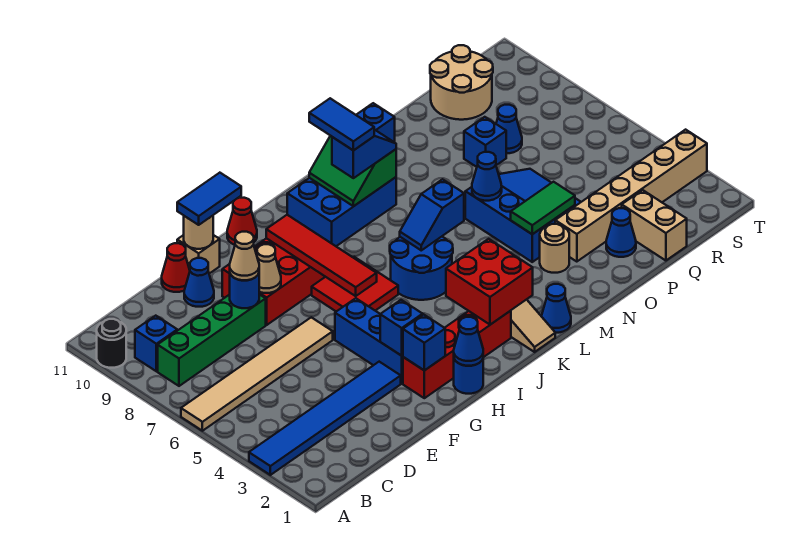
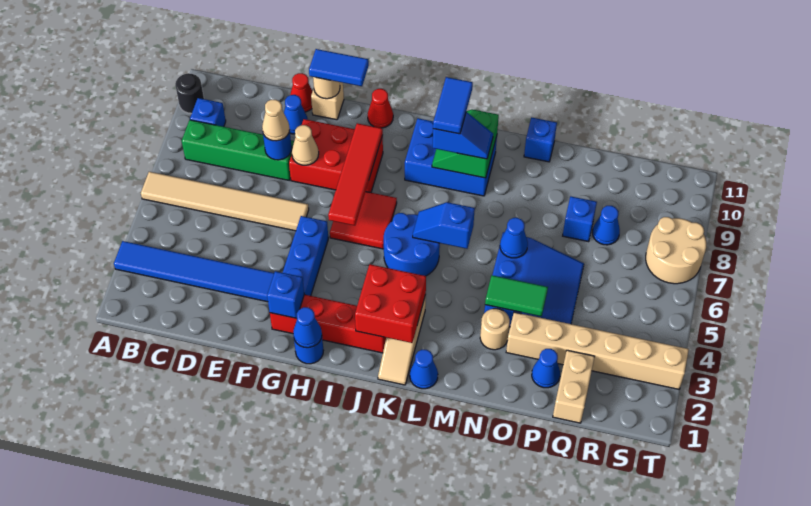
blue brick G3 level 2 -> none
tan round brick Q10:R11 level 1 -> tan round brick S7:T8 level 1

